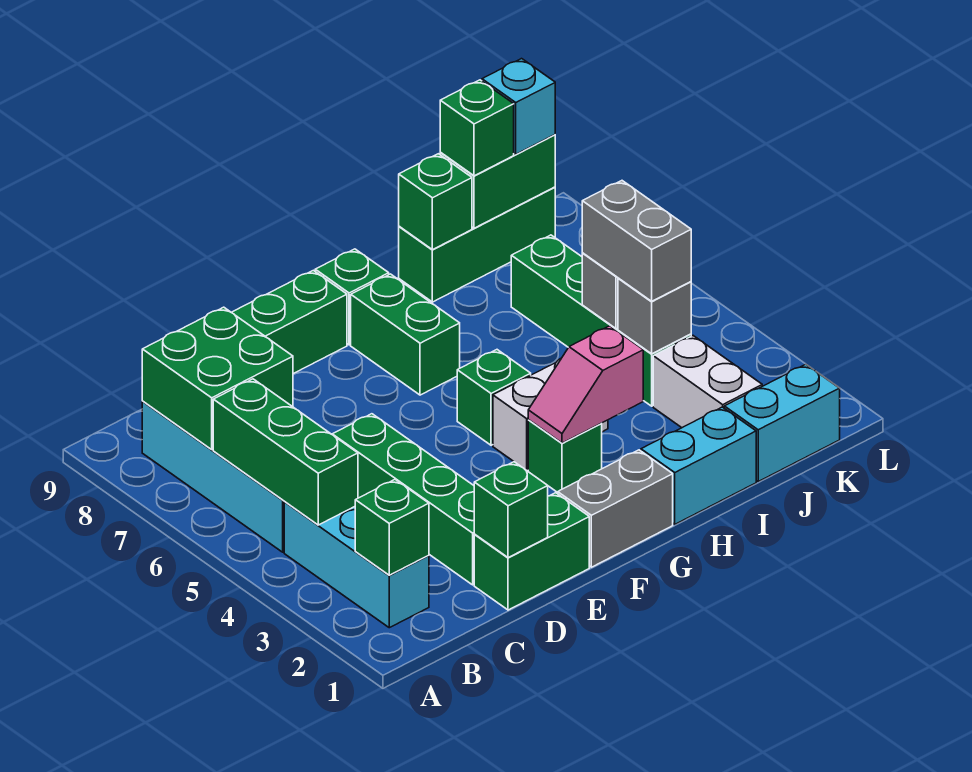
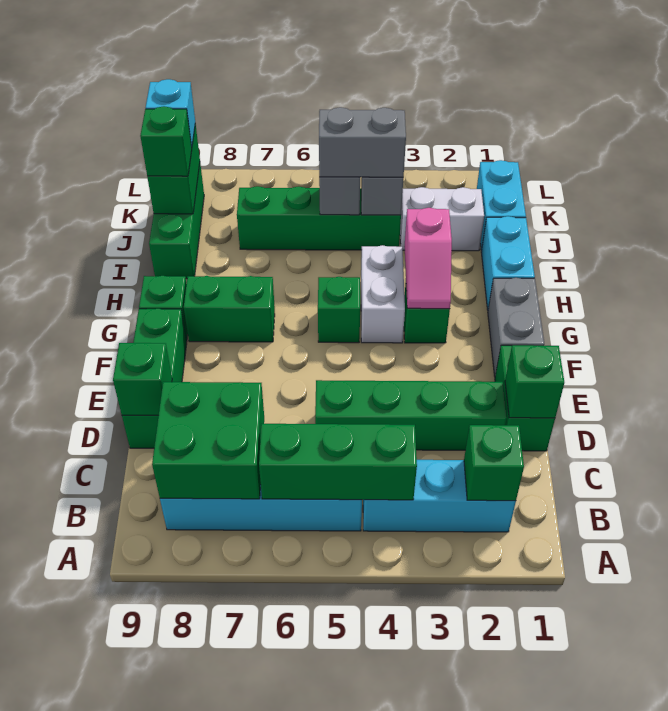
green brick I9 level 2 -> green brick D9 level 2

